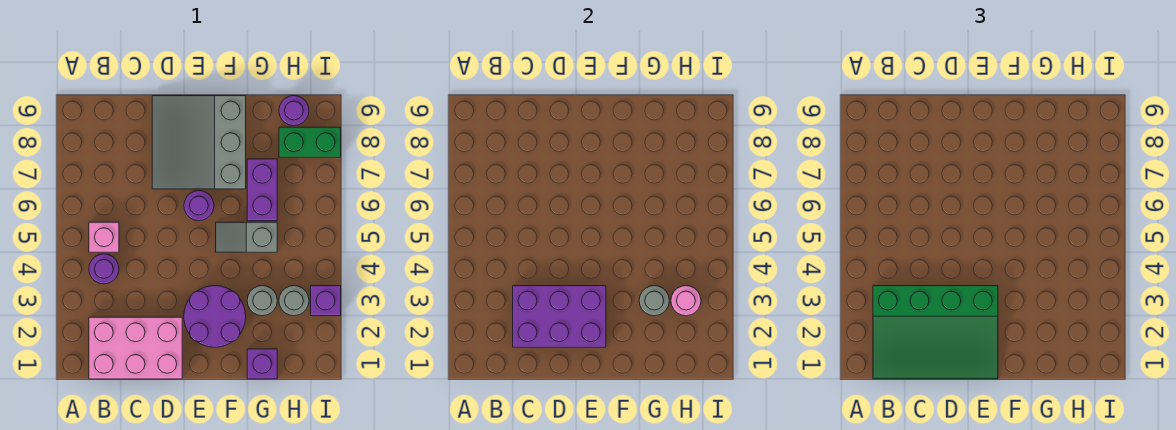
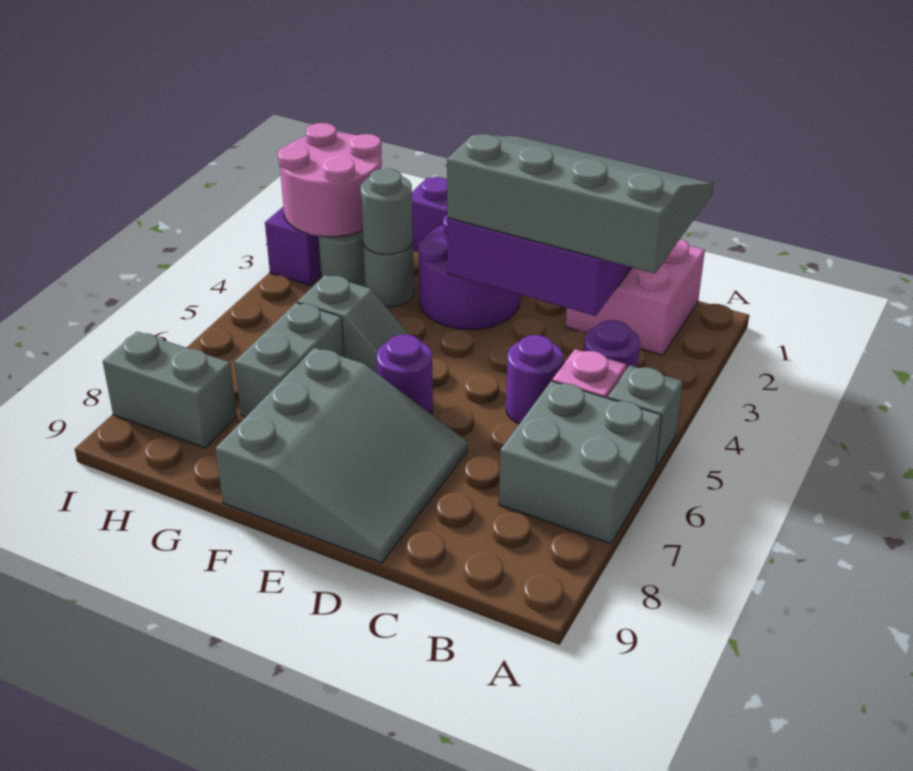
none -> grey brick A5 level 1
none -> grey brick A6:B7 level 1
pink brick B1:D2 level 1 -> pink brick B1:C2 level 1
green slope B1:E3 level 3 top 3 -> grey slope B1:E3 level 3 top 3
purple brick G6:G7 level 1 -> grey brick G6:G7 level 1
pink round brick H3 level 2 -> pink round brick H2:I3 level 2
green brick H8:I8 level 1 -> grey brick H8:I8 level 1
purple round brick H9 level 1 -> purple round brick C5 level 1

